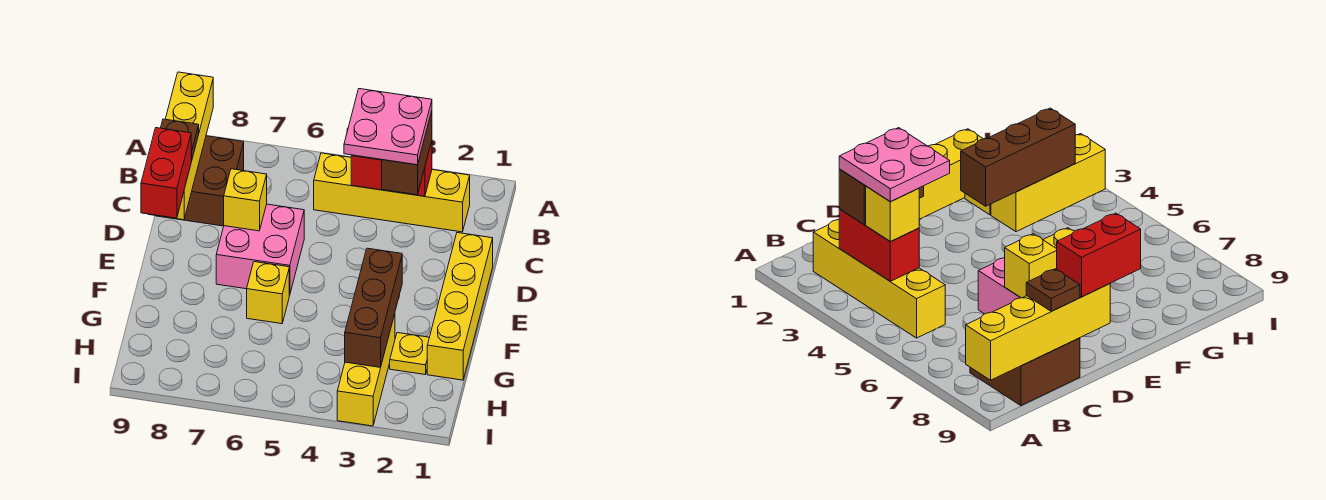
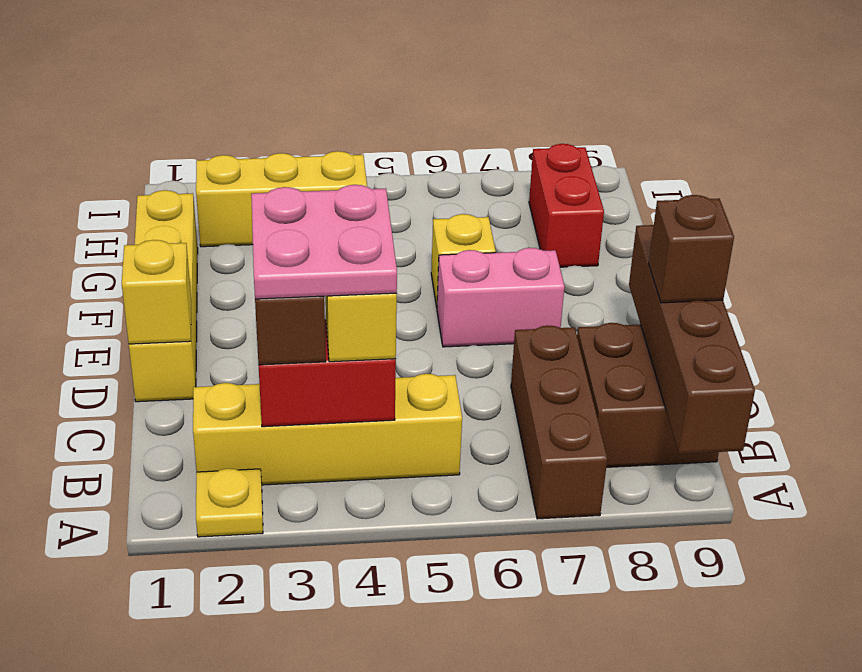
yellow brick A9:D9 level 2 -> brown brick A9:D9 level 2
brown plate C9 level 3 -> brown brick C9 level 3
pink brick D6:E7 level 1 -> pink brick E6:E7 level 1
yellow brick D7 level 2 -> yellow brick D1 level 2
red brick D9:E9 level 3 -> red brick G8:H8 level 1
brown brick F3:H3 level 2 -> brown brick A7:C7 level 1
yellow plate G2 level 1 -> yellow plate A2 level 1
yellow brick G3:I3 level 1 -> yellow brick H2:H4 level 1

